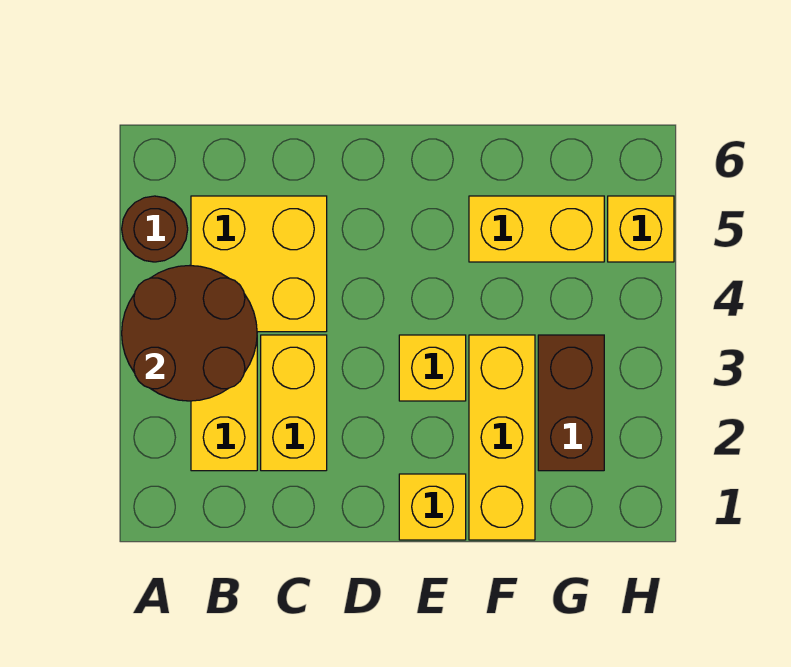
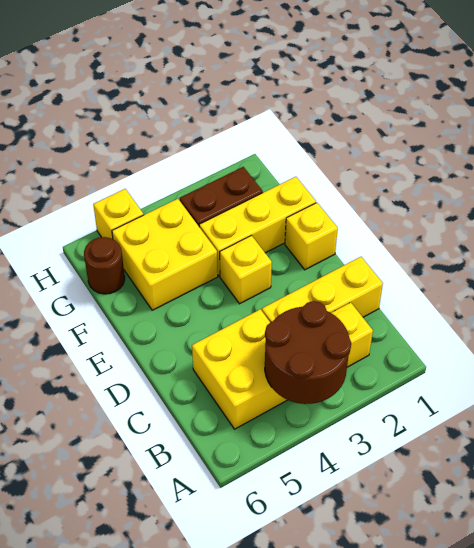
brown round brick A5 level 1 -> brown round brick G6 level 1
yellow brick C2:C3 level 1 -> yellow brick C1:C3 level 1
yellow brick F5:G5 level 1 -> yellow brick F4:G5 level 1

